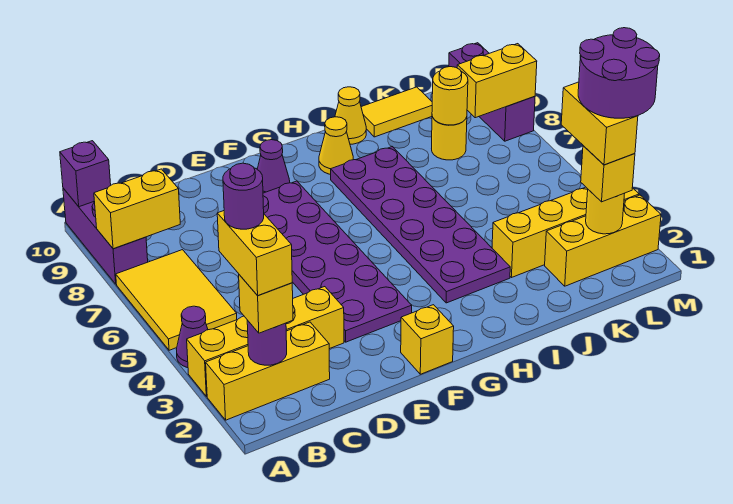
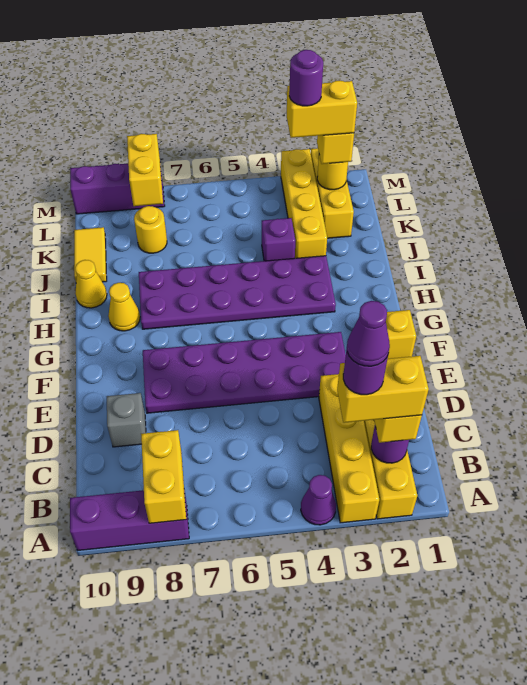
yellow tile A5:B7 level 1 -> none
purple brick A10 level 2 -> purple brick J4 level 1
none -> grey brick D9 level 1
purple cone F9 level 1 -> purple cone B3 level 6
yellow round brick K8 level 2 -> none
purple round brick L2:M3 level 5 -> purple round brick L3 level 5

